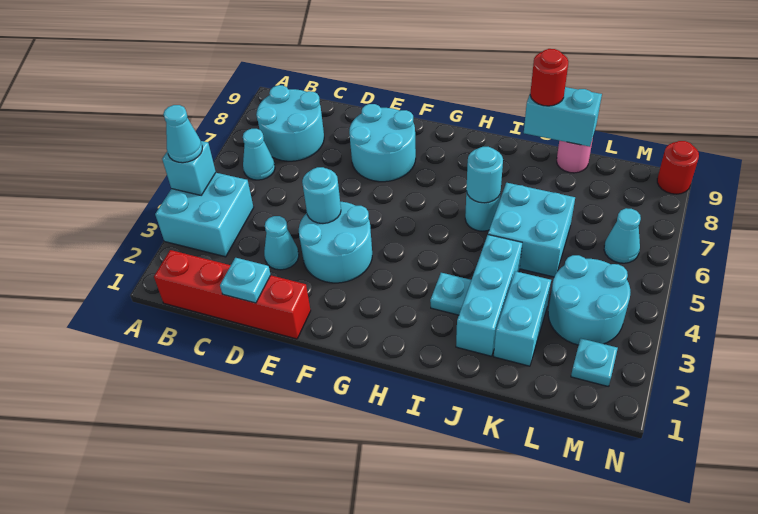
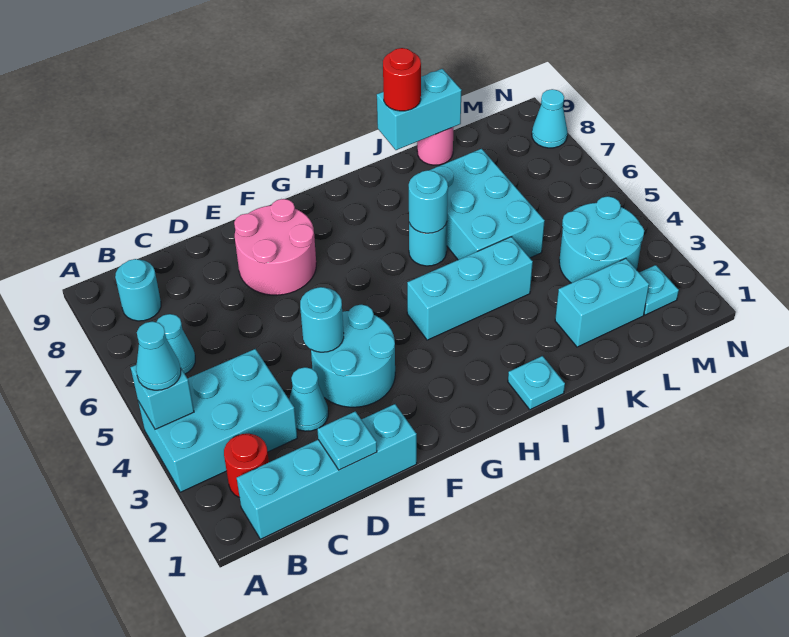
cyan brick A3:B4 level 1 -> cyan brick A3:C4 level 1
red brick B1:E1 level 1 -> cyan brick B1:E1 level 1
cyan round brick B7:C8 level 1 -> cyan round brick B8 level 1
cyan round brick E7:F8 level 1 -> pink round brick E7:F8 level 1
cyan plate I3 level 1 -> cyan plate I1 level 1
cyan brick J2:J4 level 1 -> cyan brick H4:J4 level 1
cyan brick J5:K6 level 1 -> cyan brick J5:K7 level 1
cyan brick K2:K3 level 1 -> cyan brick K2:L2 level 1
cyan cone M6 level 1 -> cyan cone N8 level 1
red round brick N9 level 1 -> red round brick B2 level 1

